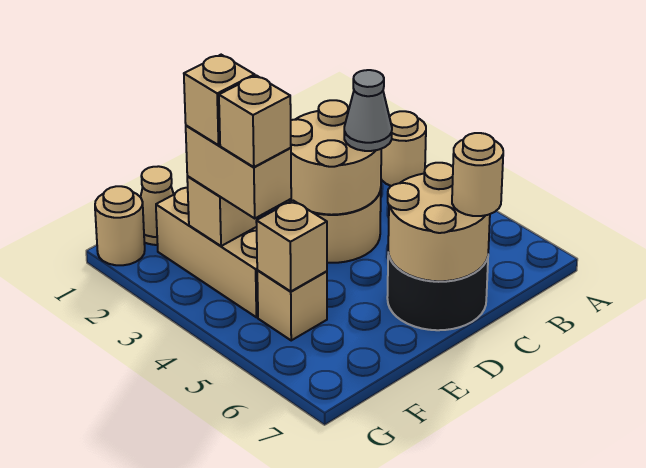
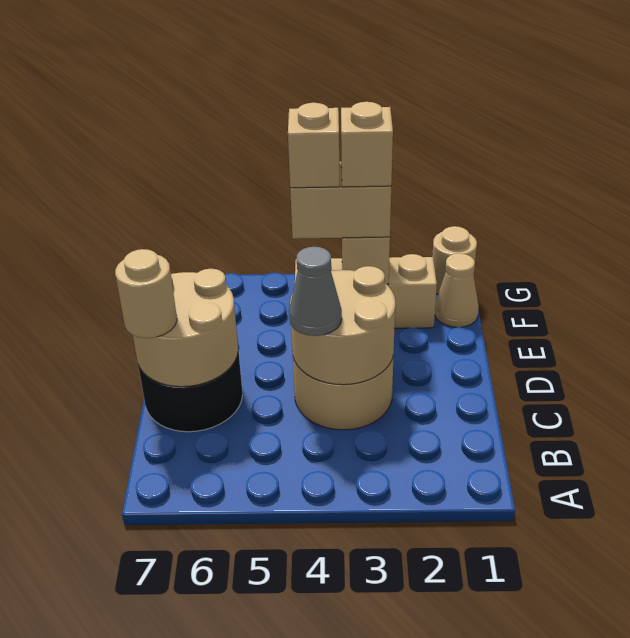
tan round brick A3 level 1 -> none
tan brick F5 level 1 -> none
tan brick F5 level 2 -> none

